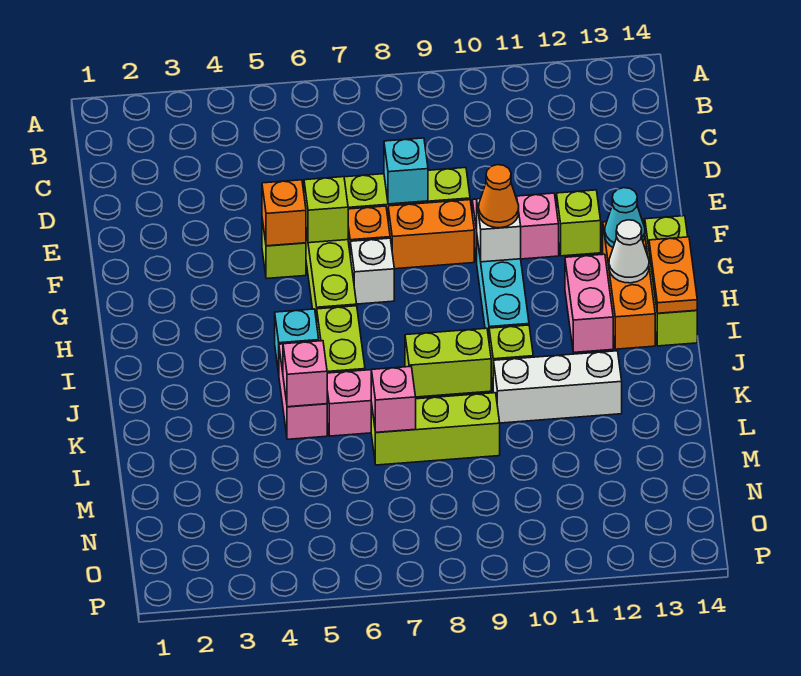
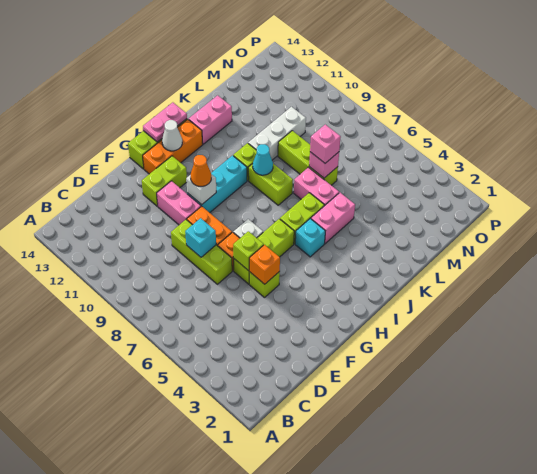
lime brick F12 level 1 -> lime brick F12:G12 level 1
cyan cone G13 level 2 -> cyan cone J9 level 2
pink brick H12:I12 level 1 -> pink brick J13:K13 level 1
orange plate H14:I14 level 2 -> pink plate H14:I14 level 2
pink brick K5 level 2 -> pink brick L7 level 3
white brick K10:K12 level 1 -> white brick K10:M10 level 1

